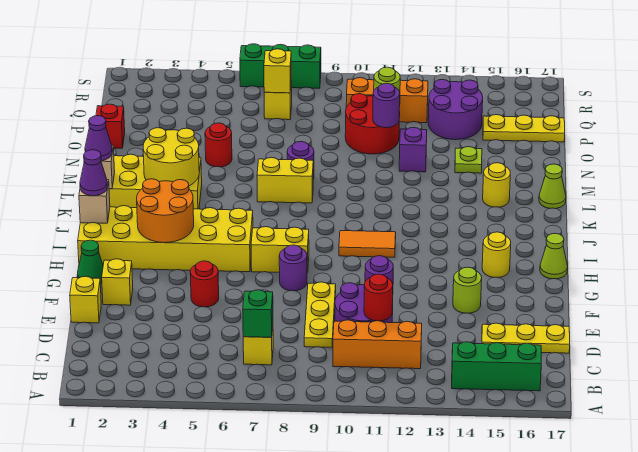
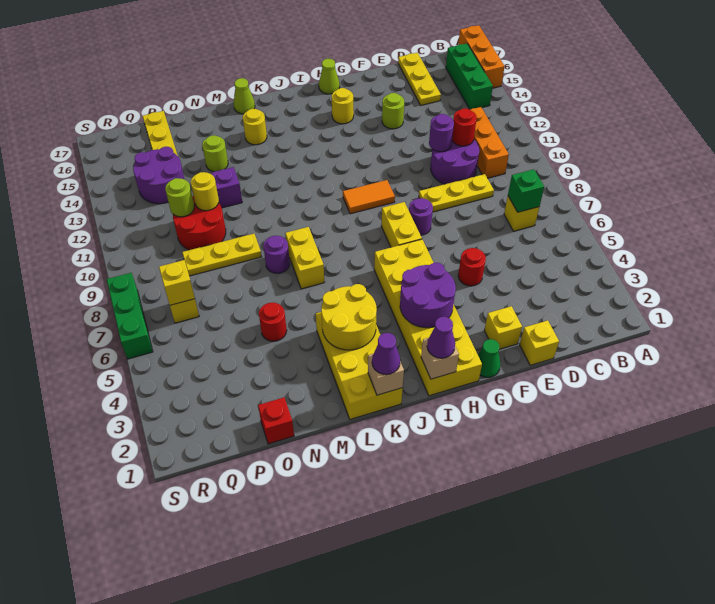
orange round brick H3:I4 level 2 -> purple round brick H3:I4 level 2
orange tile I10:I11 level 1 -> orange tile H10:I10 level 1
none -> yellow plate N9:P9 level 1
lime plate N14 level 1 -> lime round brick N14 level 1
purple round brick O11 level 2 -> yellow round brick O11 level 2
orange brick Q10:Q12 level 1 -> orange brick A15:A17 level 1

